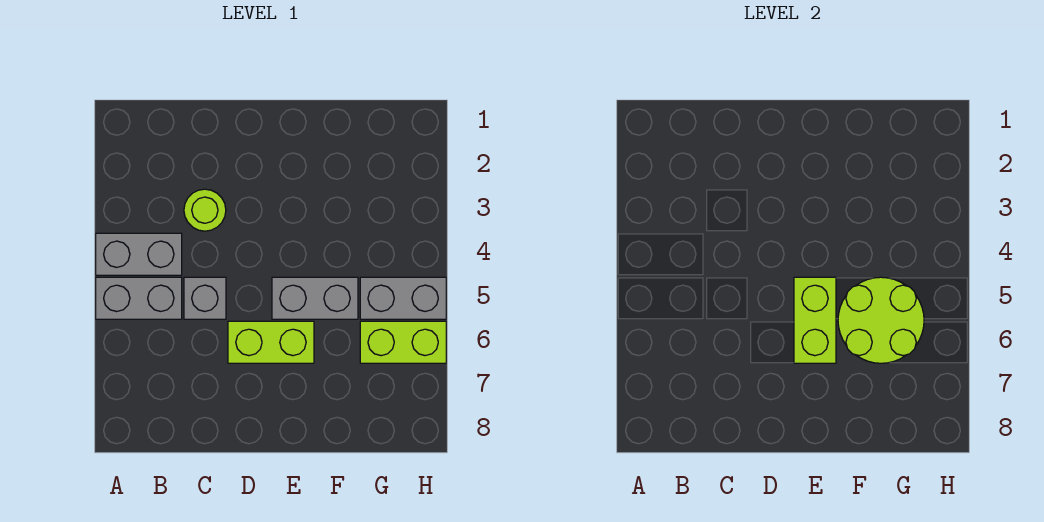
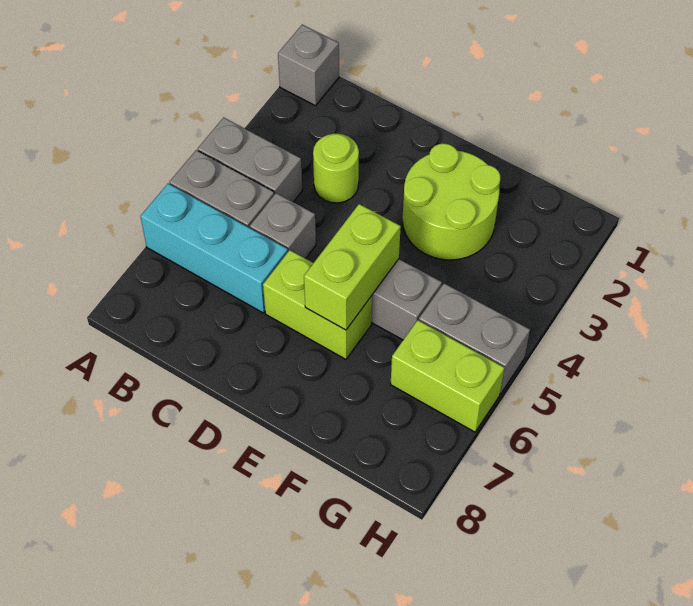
none -> grey brick A1 level 1
none -> cyan brick A6:C6 level 1
lime round brick F5:G6 level 2 -> lime round brick E2:F3 level 1

